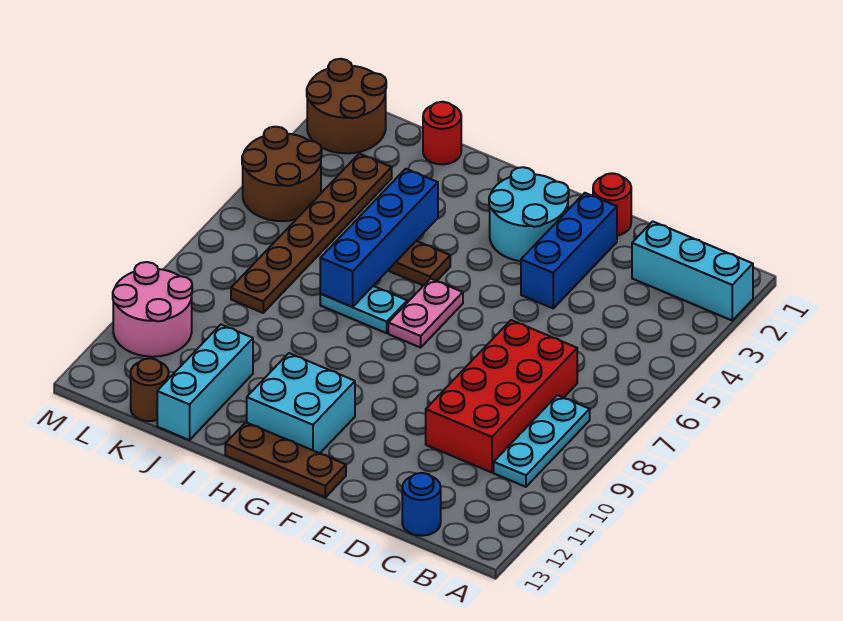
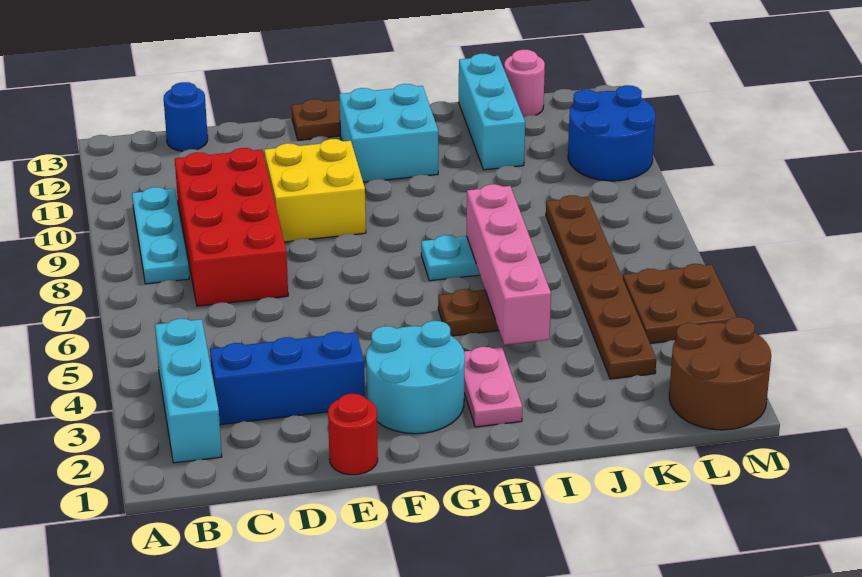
cyan brick A2:C2 level 1 -> cyan brick B2:B4 level 1
blue brick E2:E4 level 1 -> blue brick C3:E3 level 1
none -> yellow brick E9:F10 level 1
pink plate G6:G7 level 1 -> pink plate H2:H3 level 1
blue brick I4:I7 level 2 -> pink brick I4:I7 level 2
red round brick J1 level 1 -> none
brown round brick K13 level 1 -> pink round brick K13 level 1
brown round brick L4:M5 level 1 -> brown plate L4:M5 level 1
pink round brick L10:M11 level 1 -> blue round brick L10:M11 level 1

